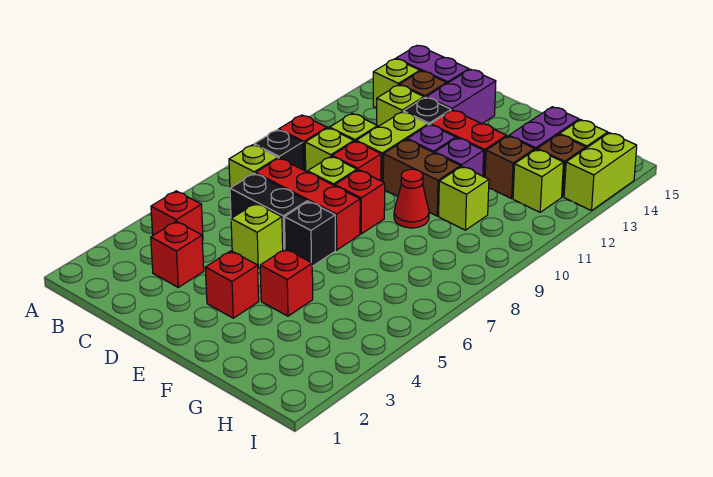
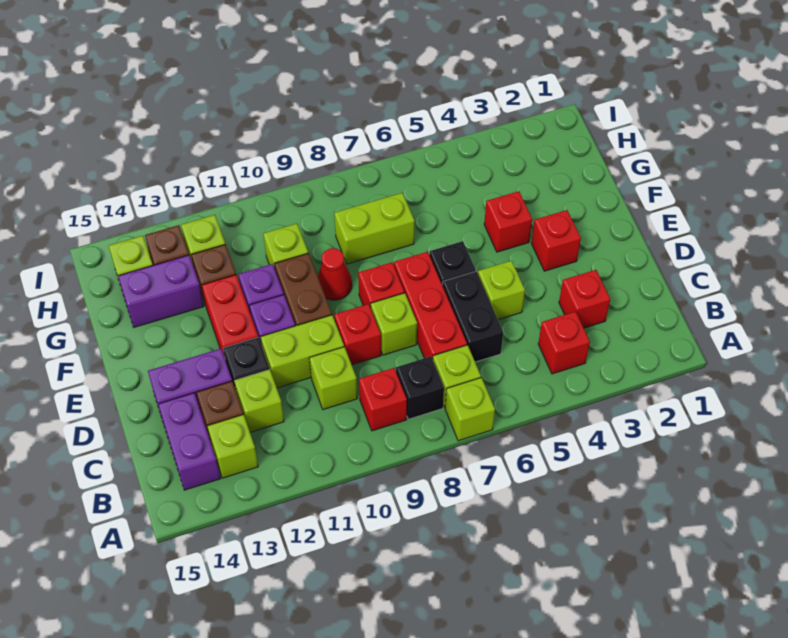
lime brick C9 level 1 -> lime brick A7 level 1
lime brick I13:I14 level 1 -> lime brick G7:G8 level 1

